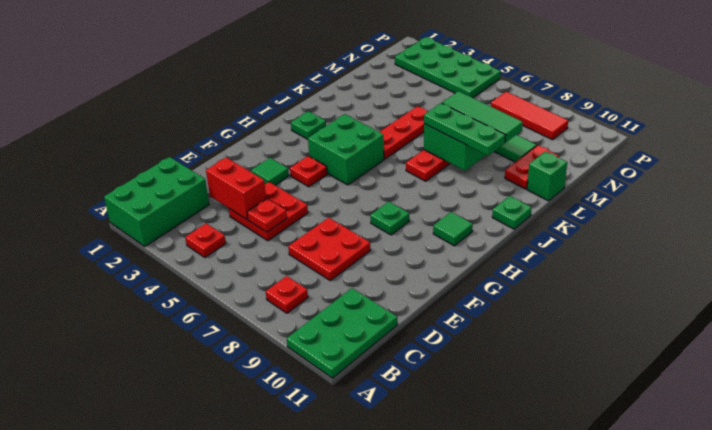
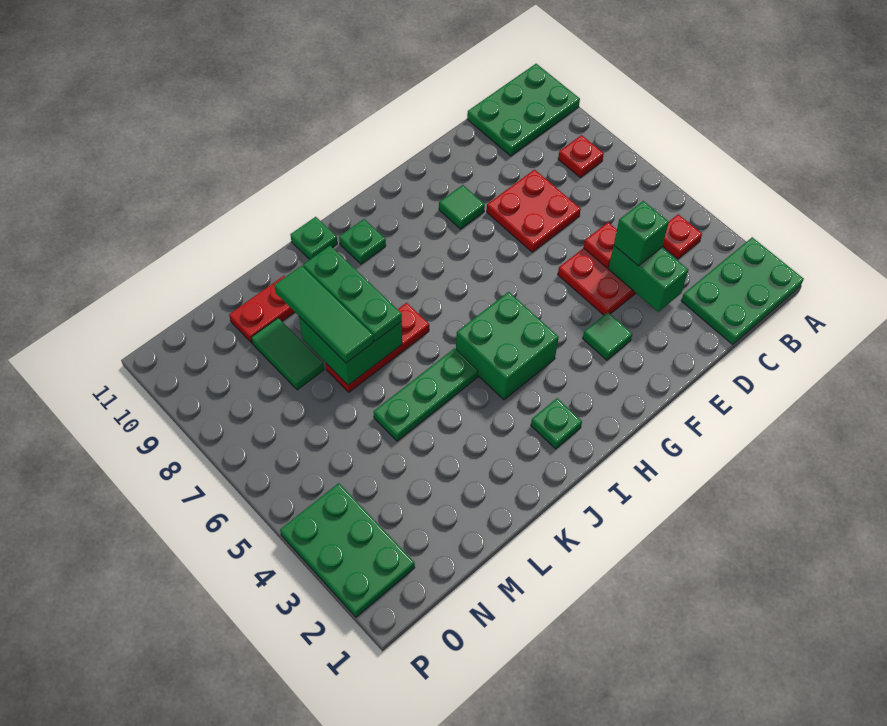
green brick A1:C2 level 1 -> green plate A1:C2 level 1
red brick D3:D4 level 2 -> green brick D3:D4 level 2
red plate G4 level 1 -> none
green plate G8 level 1 -> green plate I10 level 1
green tile H10 level 1 -> green tile F9 level 1
red plate J5:L5 level 1 -> green plate J5:L5 level 1
green brick L11 level 1 -> green brick D4 level 3
green plate O2:P5 level 1 -> green plate O2:P4 level 1
red tile O7:O9 level 1 -> none

